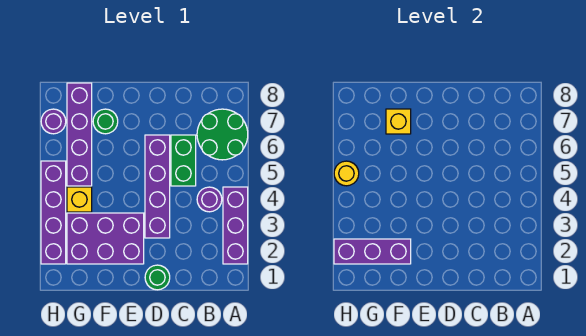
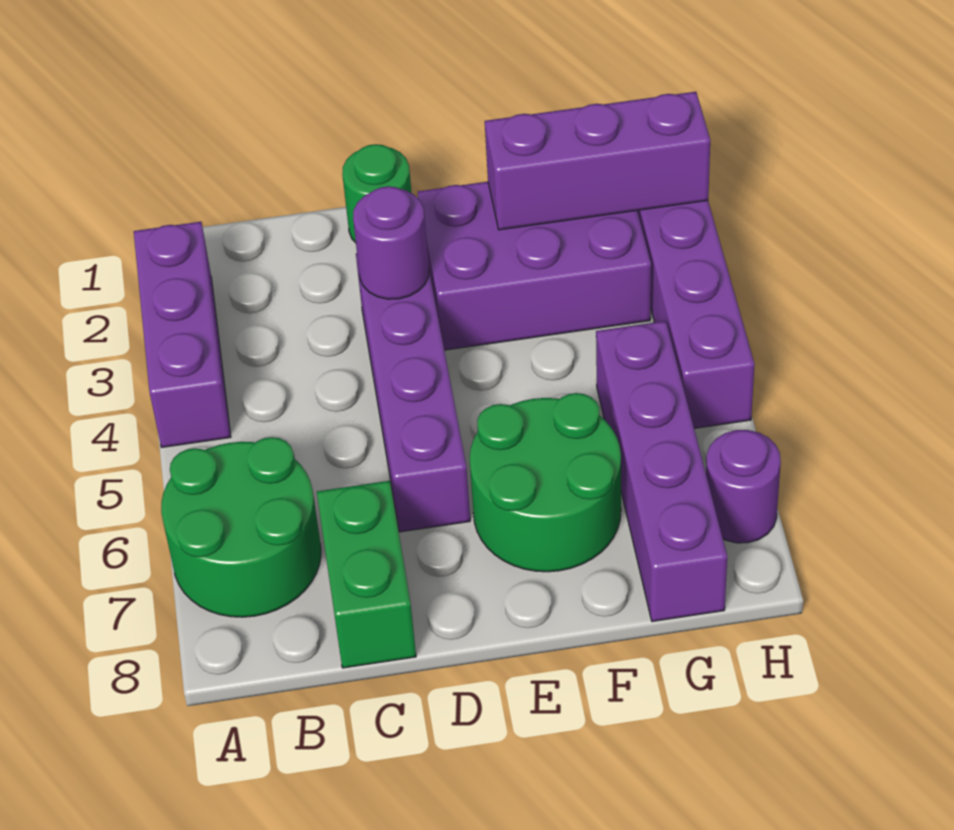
purple round brick B4 level 1 -> purple round brick D3 level 2
green brick C5:C6 level 1 -> green brick C7:C8 level 1
green round brick F7 level 1 -> green round brick E6:F7 level 1
yellow brick F7 level 2 -> none
yellow brick G4 level 1 -> none
yellow round brick H5 level 2 -> none

